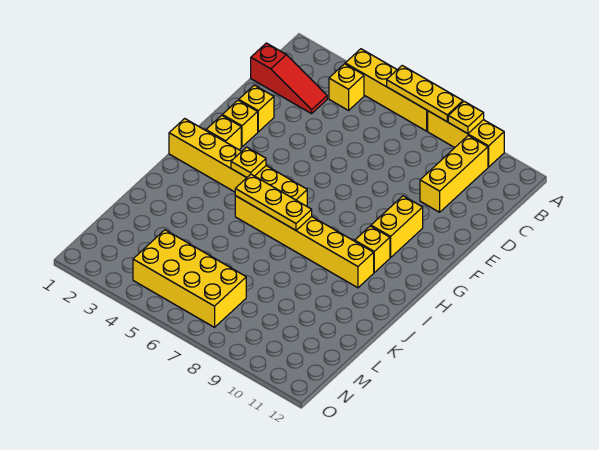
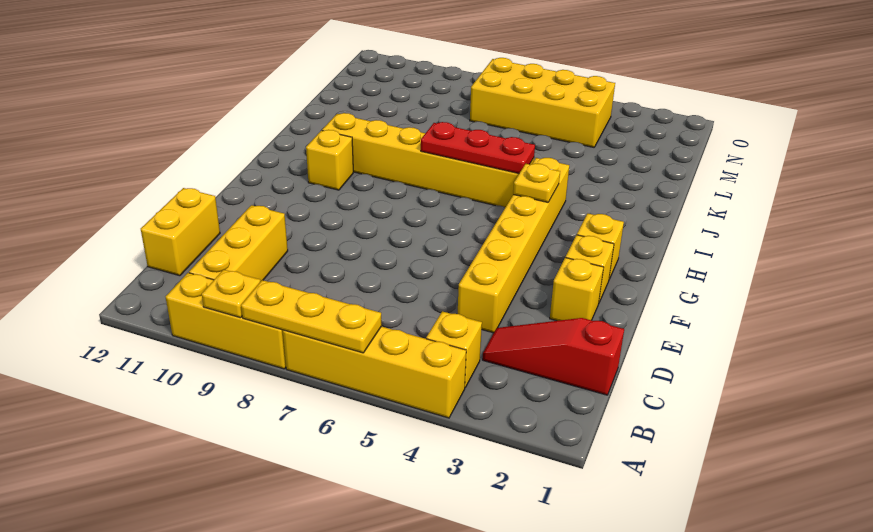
yellow brick F10:G10 level 1 -> yellow brick C12:D12 level 1
yellow brick H1:H6 level 1 -> yellow brick D4:I4 level 1
yellow plate I5:I7 level 2 -> red plate I5:I7 level 2

